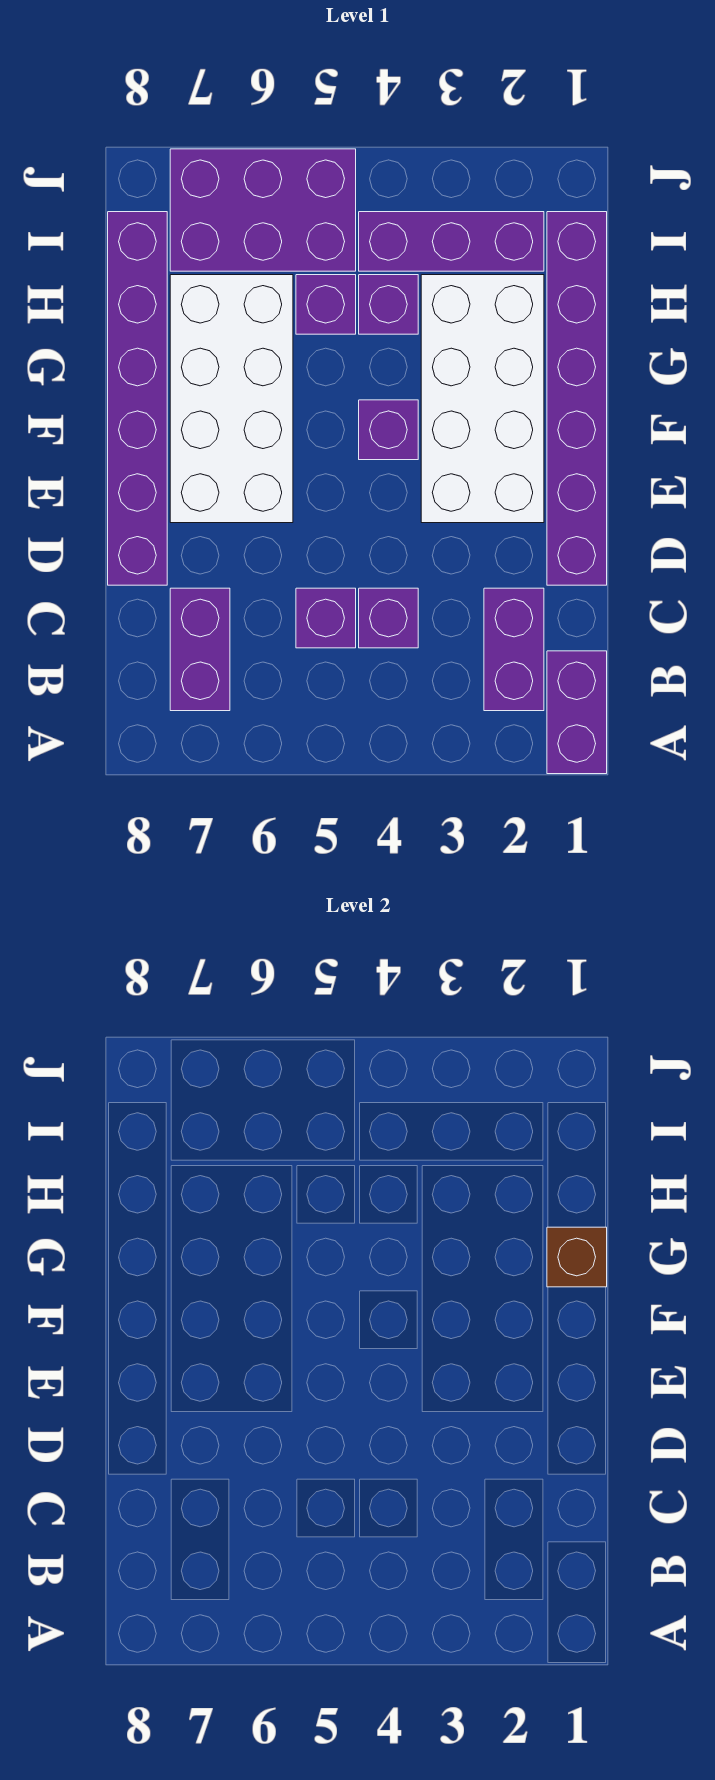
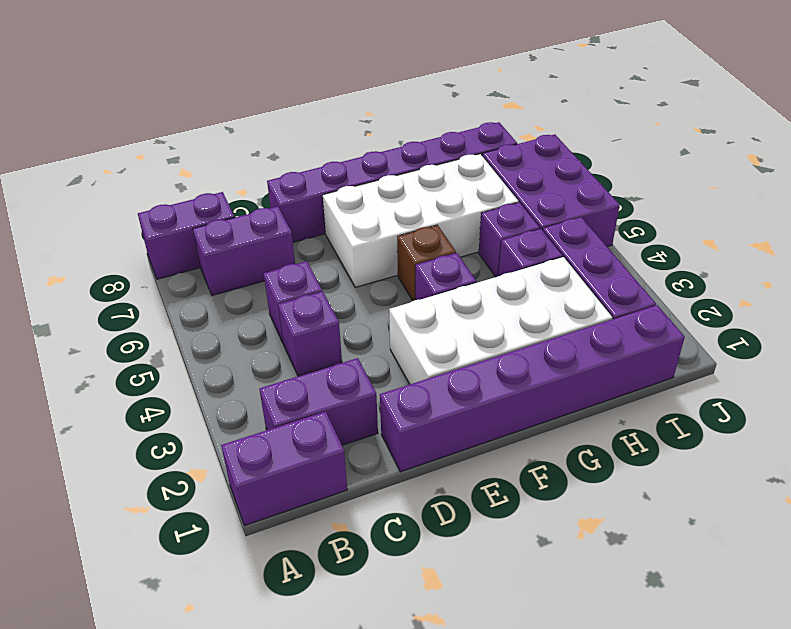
none -> purple brick A8:B8 level 1
brown brick G1 level 2 -> brown brick F5 level 1

